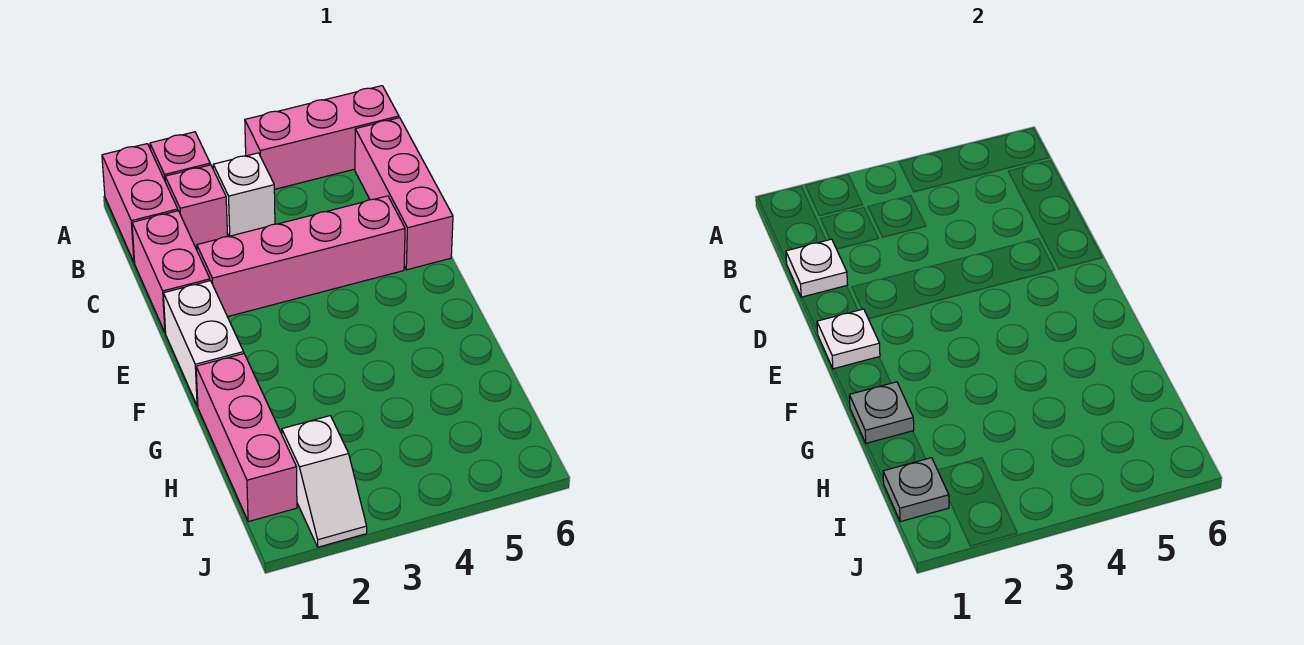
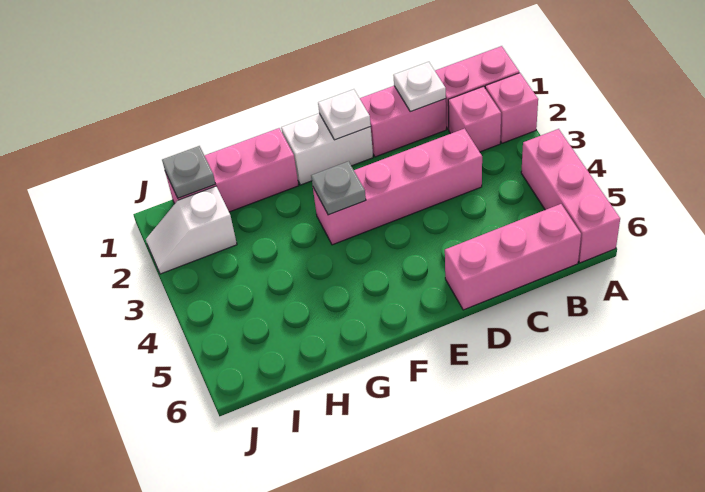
white brick B3 level 1 -> none
pink brick D2:D5 level 1 -> pink brick C3:F3 level 1
grey plate G1 level 2 -> grey plate F3 level 2

